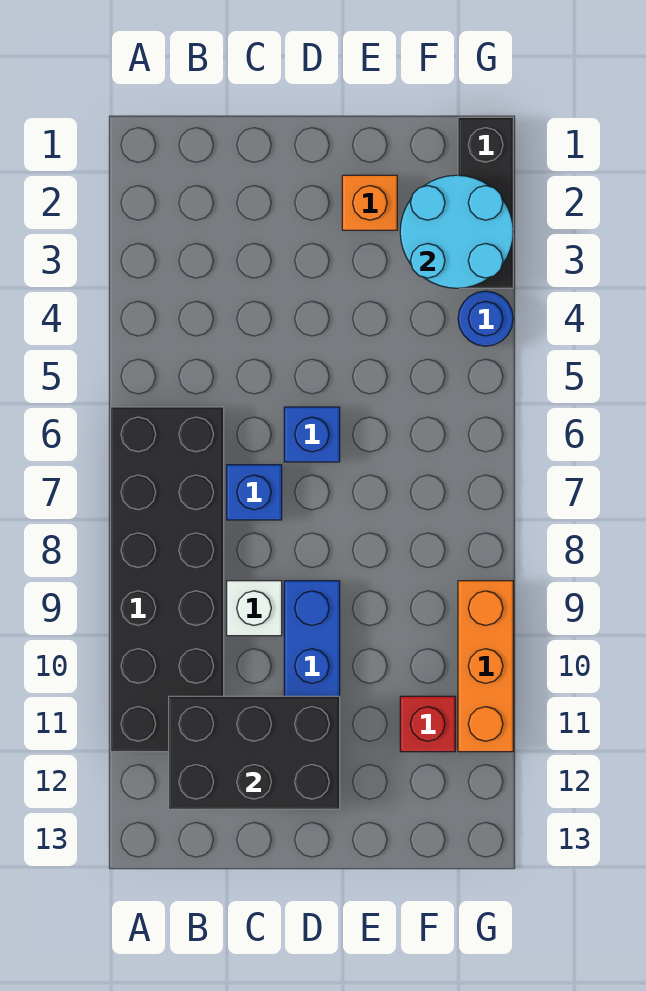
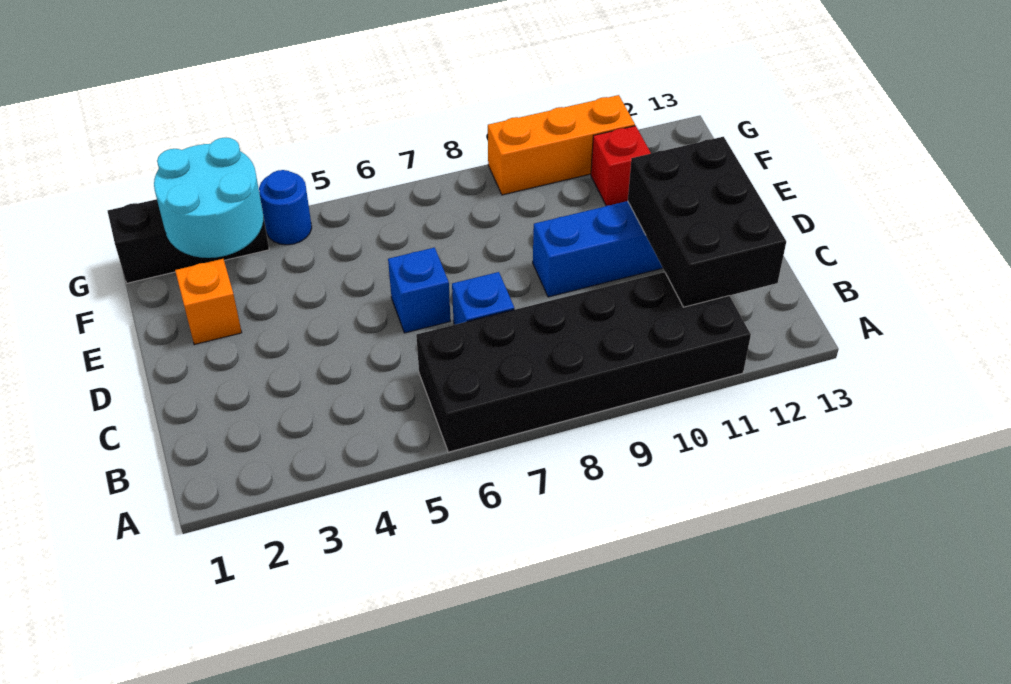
white brick C9 level 1 -> none

